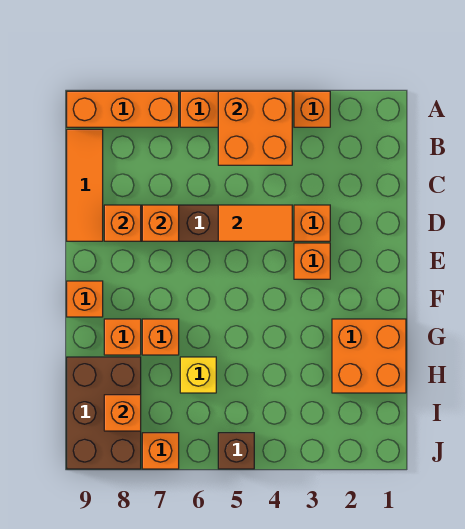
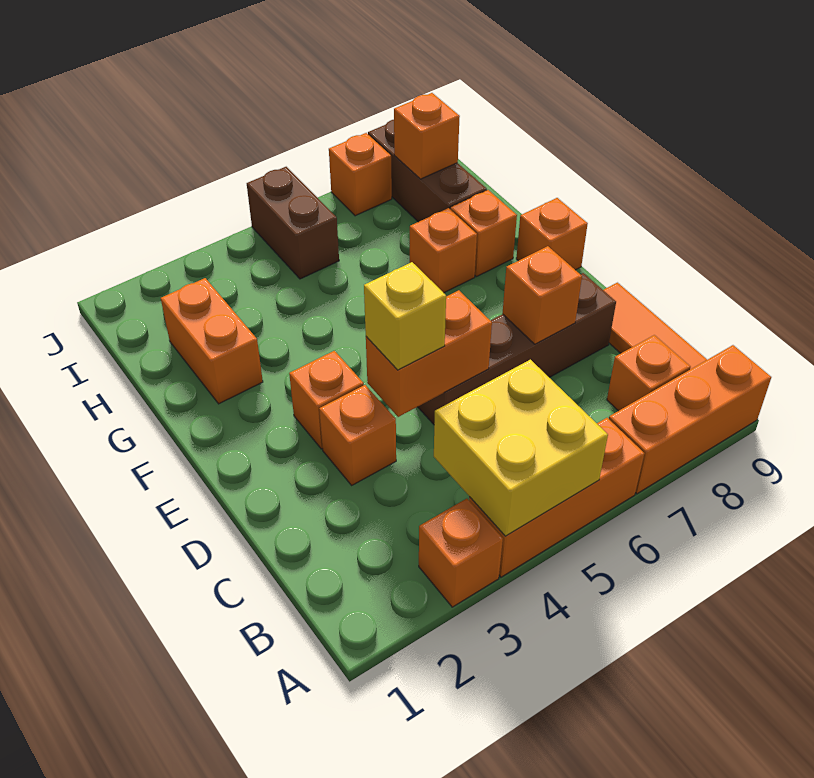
orange brick A4:B5 level 2 -> yellow brick A4:B5 level 2
orange tile D4:D5 level 2 -> orange brick D4:D5 level 2
orange brick D8 level 2 -> orange brick B8 level 1
orange brick G1:H2 level 1 -> orange brick G2:H2 level 1
yellow brick H6 level 1 -> yellow brick D4 level 3
brown brick H8:J9 level 1 -> brown brick H8:J8 level 1
brown brick J5 level 1 -> brown brick I5:J5 level 1

